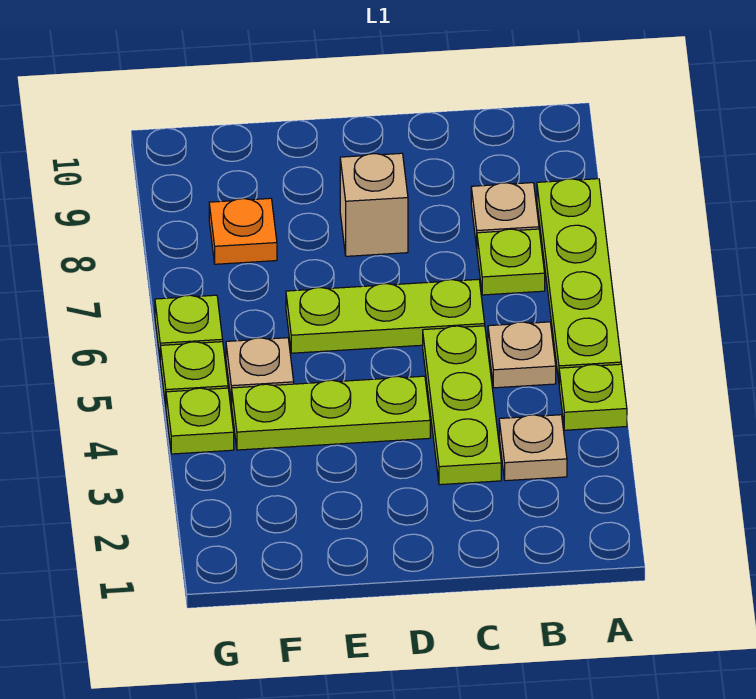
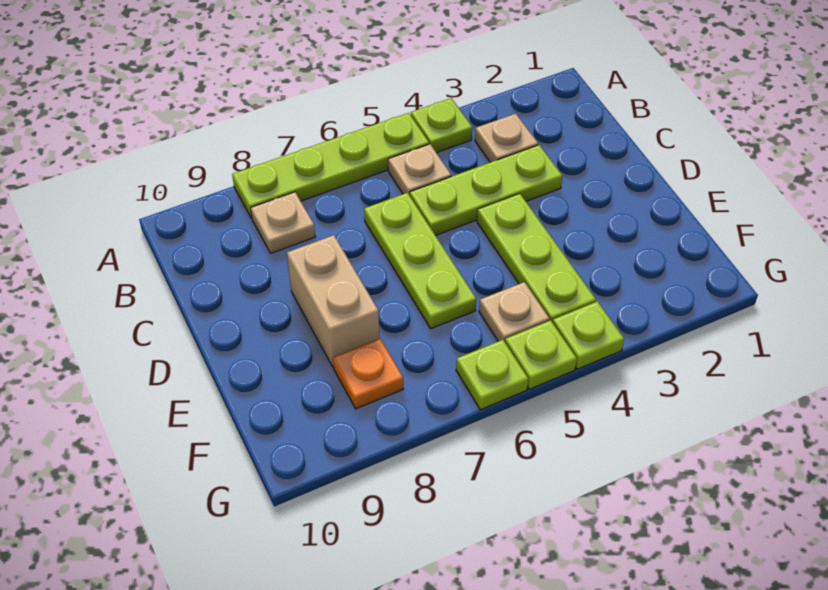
lime plate B7 level 1 -> none
tan brick D8 level 1 -> tan brick D8:E8 level 1

